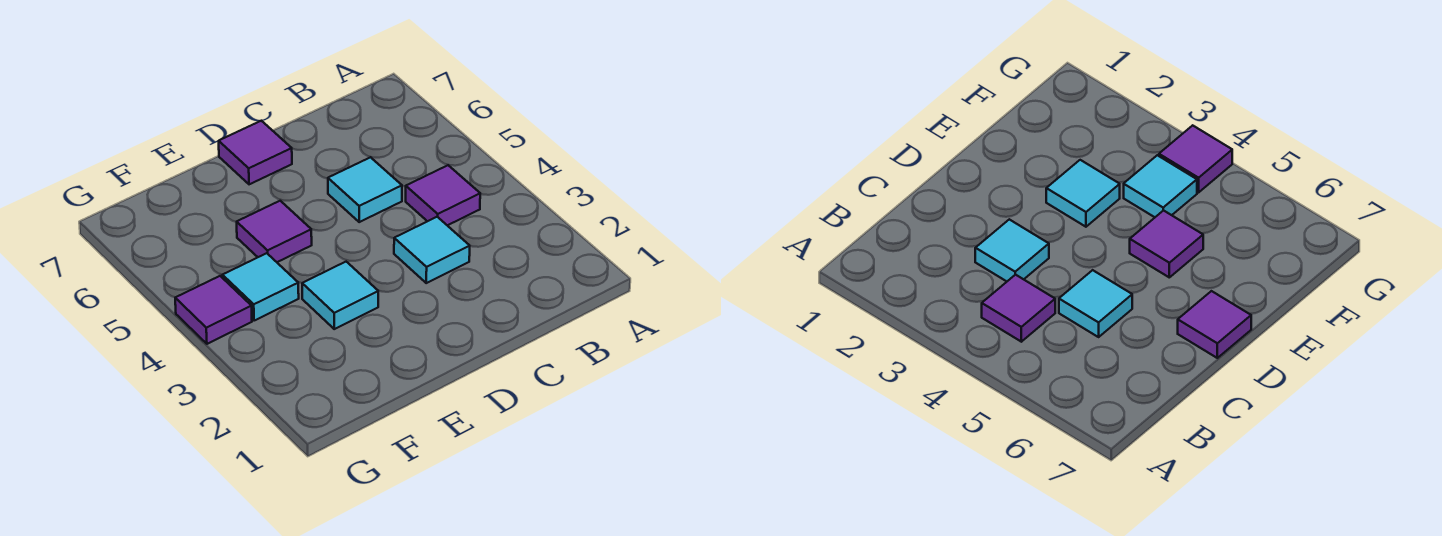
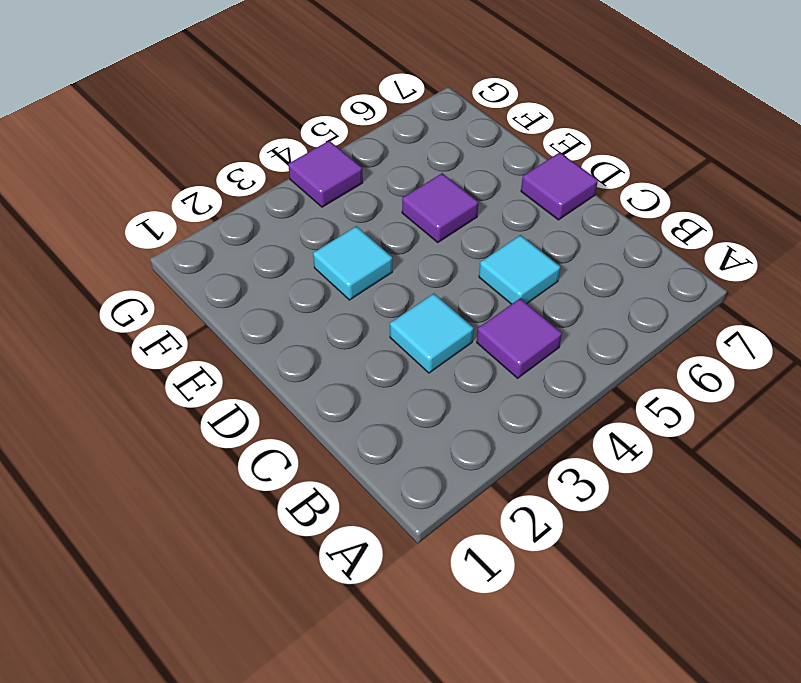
cyan tile F4 level 1 -> none

